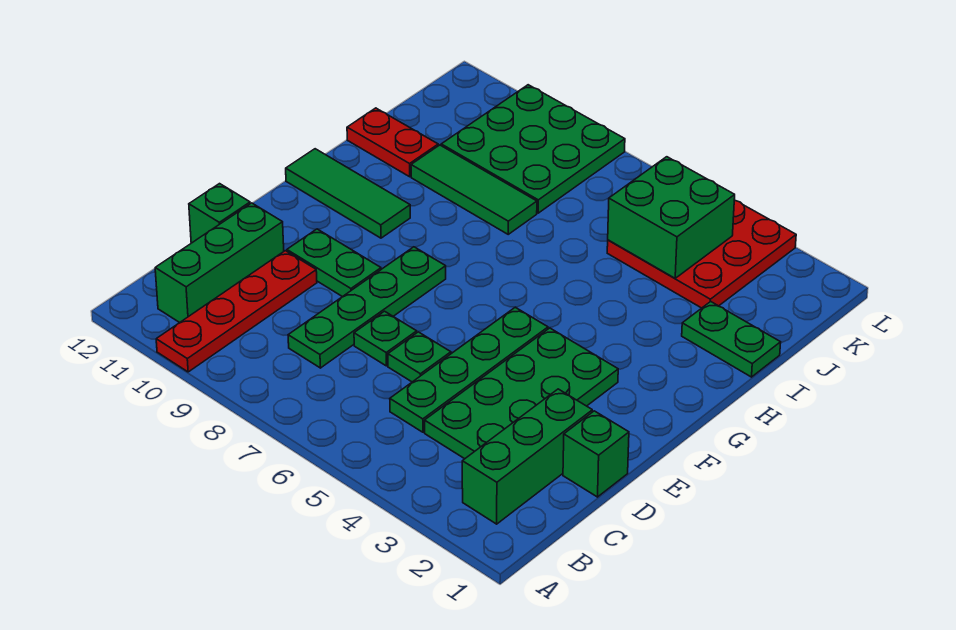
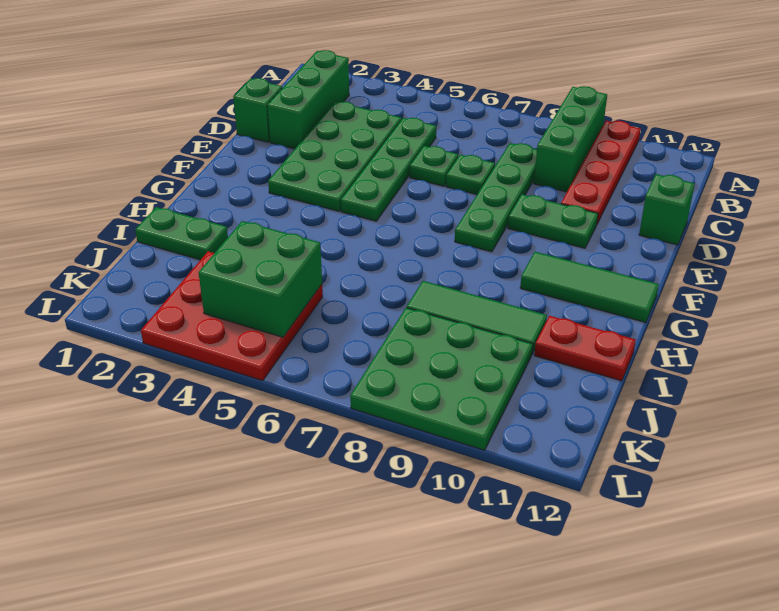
green brick B11:D11 level 1 -> green brick A9:C9 level 1

